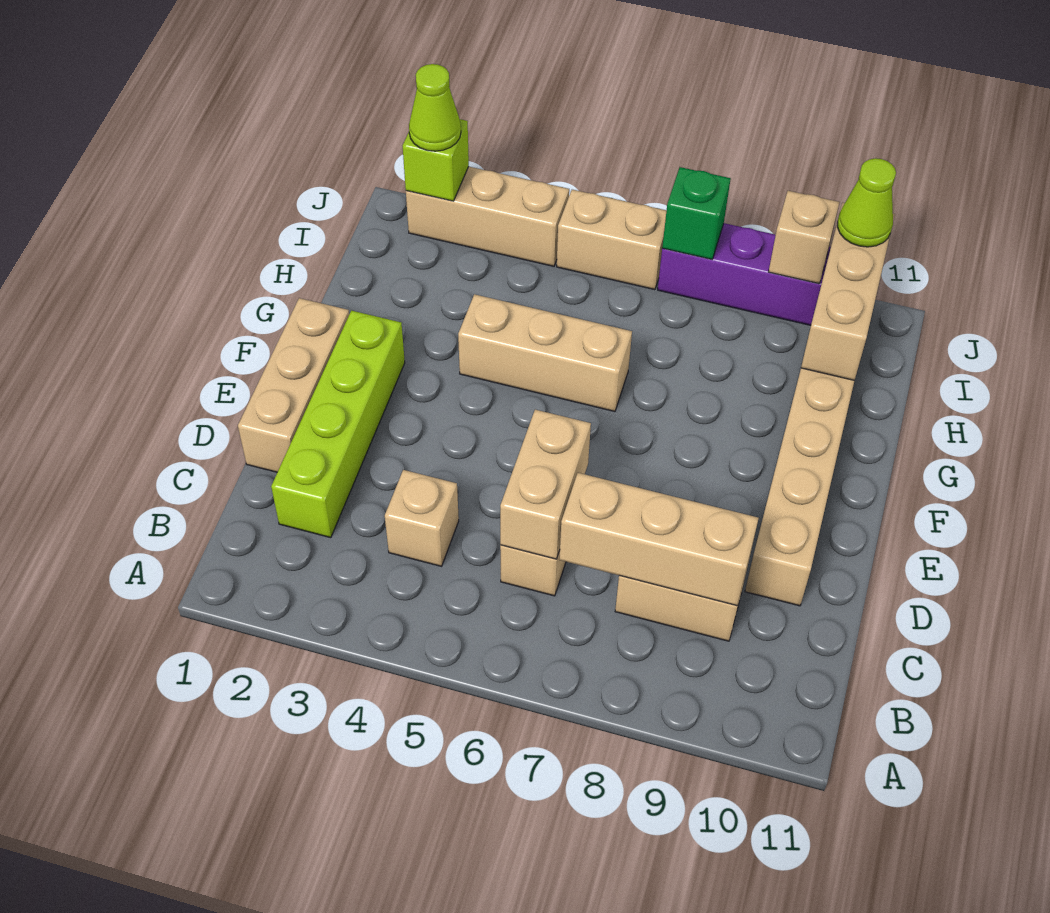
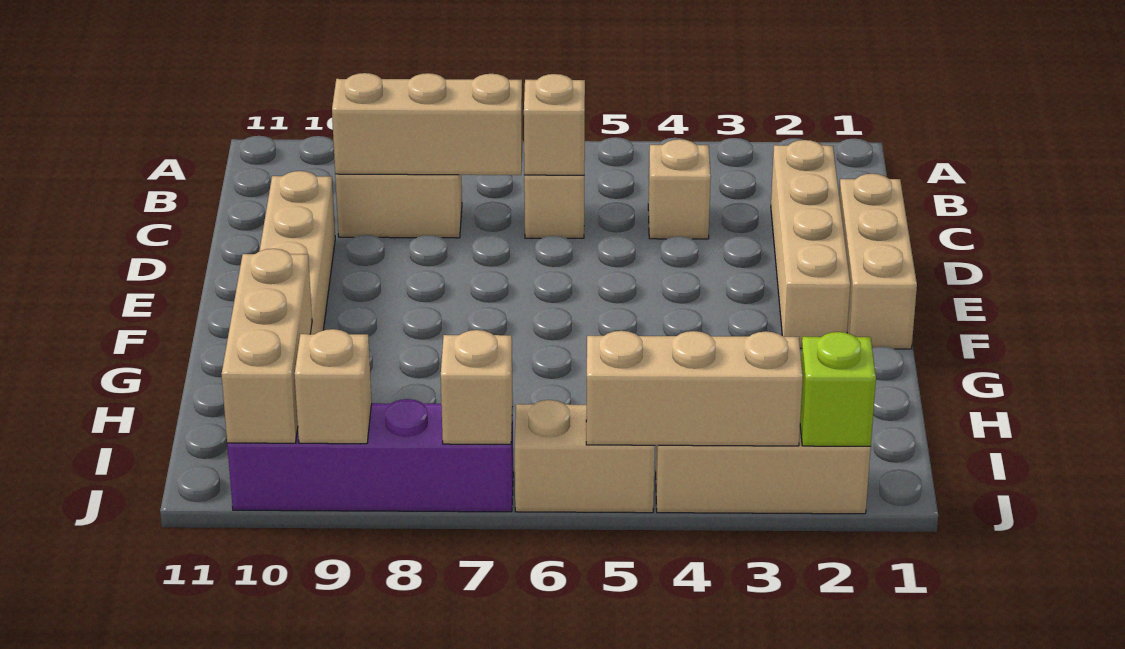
lime brick C2:F2 level 1 -> tan brick C2:F2 level 1
tan brick C6:D6 level 2 -> tan brick C6 level 2
tan brick G4:G6 level 1 -> tan brick J3:J5 level 2
lime cone J2 level 3 -> none
green brick J7 level 2 -> tan brick J7 level 2
lime cone J10 level 3 -> none

